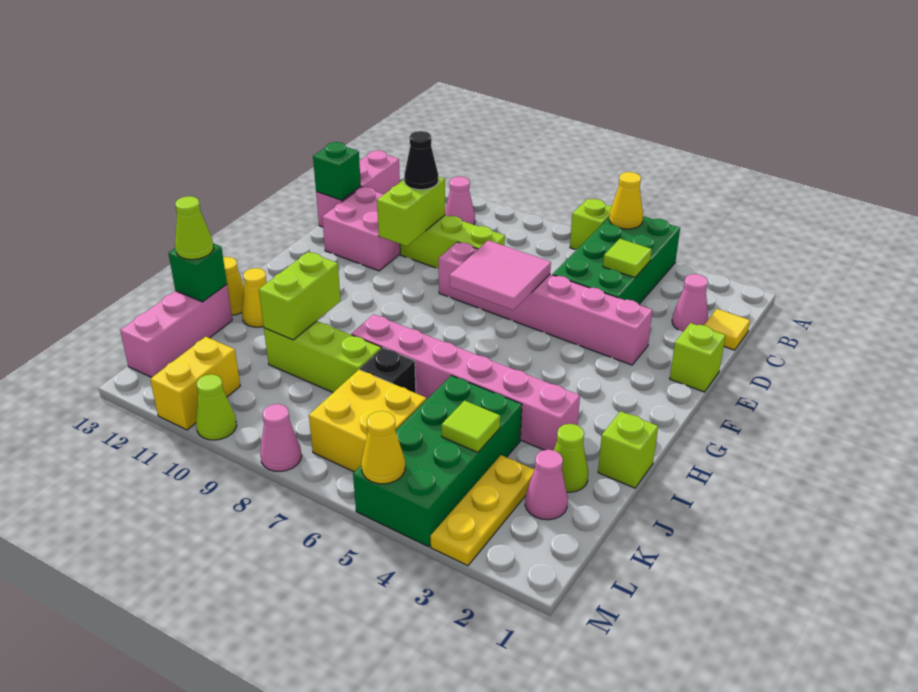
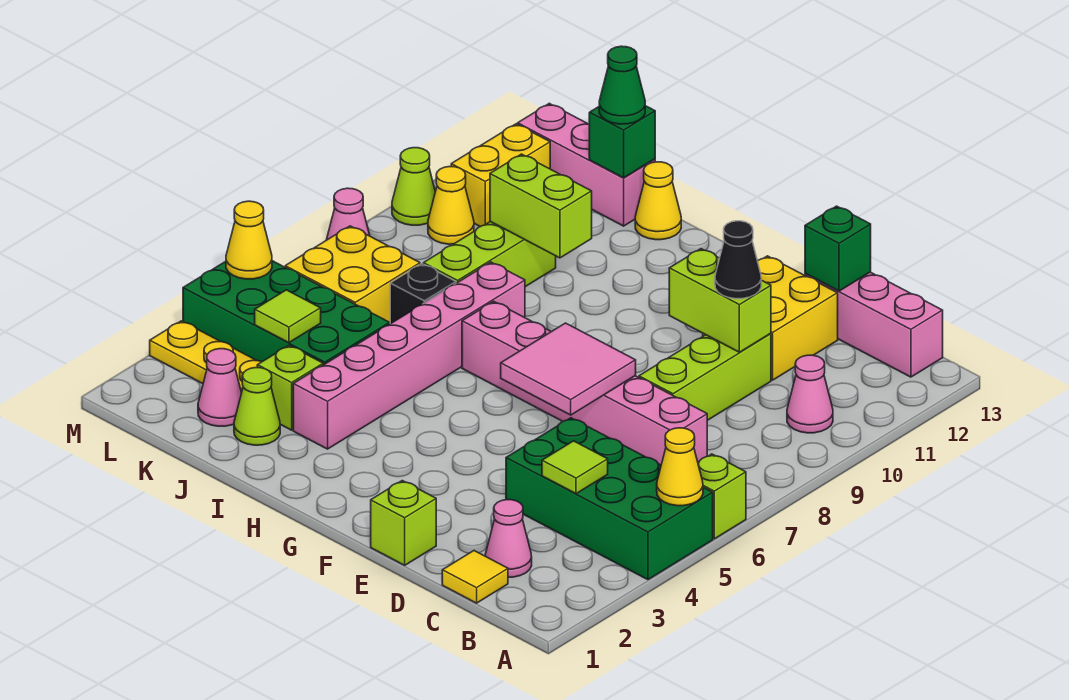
pink brick D11:E12 level 1 -> yellow brick D11:E12 level 1
pink brick E3:E8 level 1 -> pink brick C7:H7 level 1
lime brick I1 level 1 -> lime brick J3 level 1
yellow cone I12 level 1 -> yellow cone L10 level 1
lime cone J13 level 3 -> green cone J13 level 3
yellow brick L11:M11 level 1 -> yellow brick L11:L12 level 1

